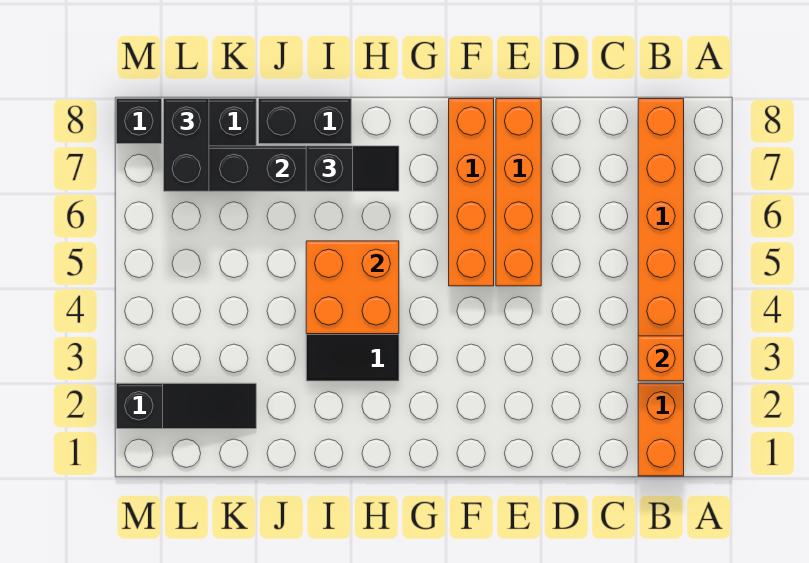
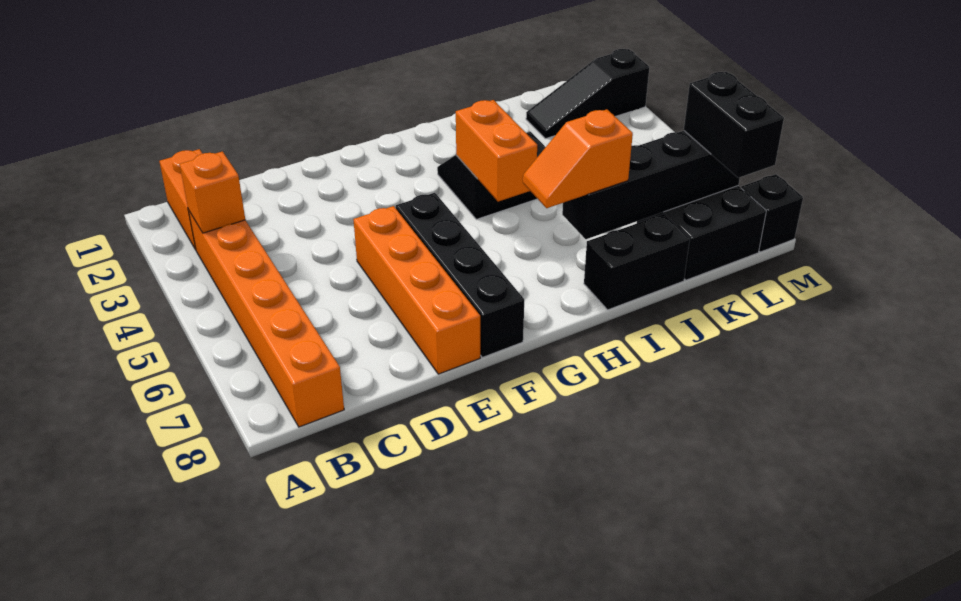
orange brick F5:F8 level 1 -> black brick F5:F8 level 1
orange brick H4:I5 level 2 -> orange brick H4:H5 level 2
black slope H7:I7 level 3 top I -> orange slope H7:I7 level 3 top I

